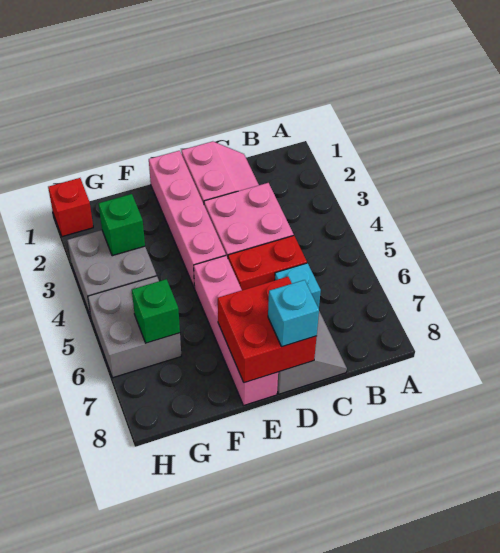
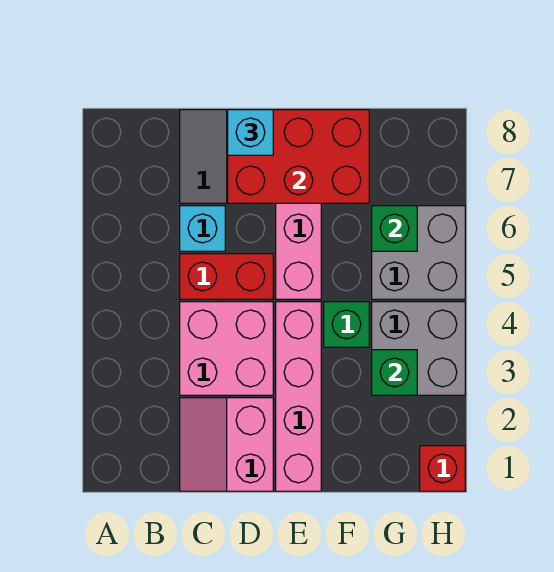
red brick D7:E8 level 2 -> red brick D7:F8 level 2
none -> green brick F4 level 1

